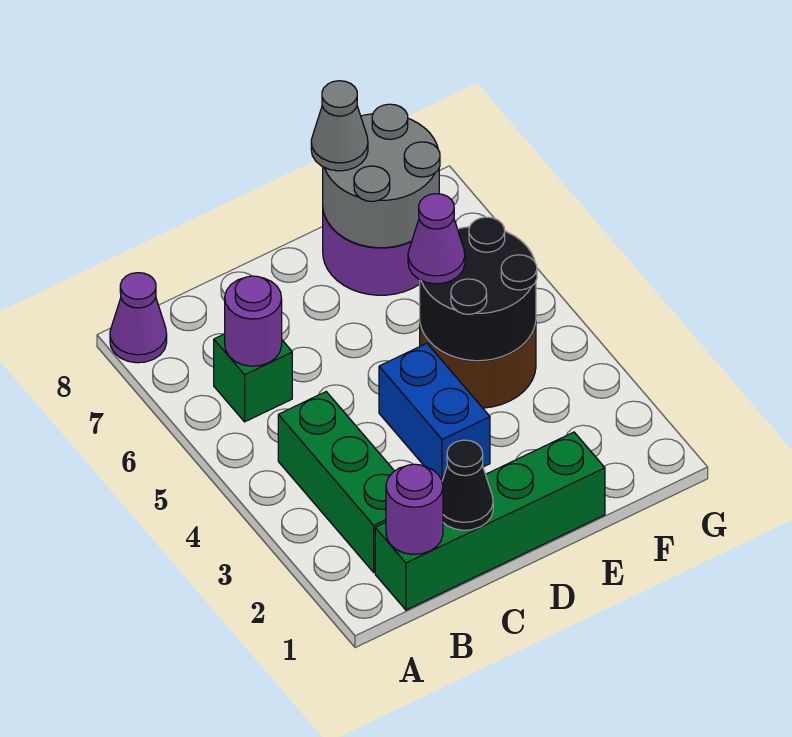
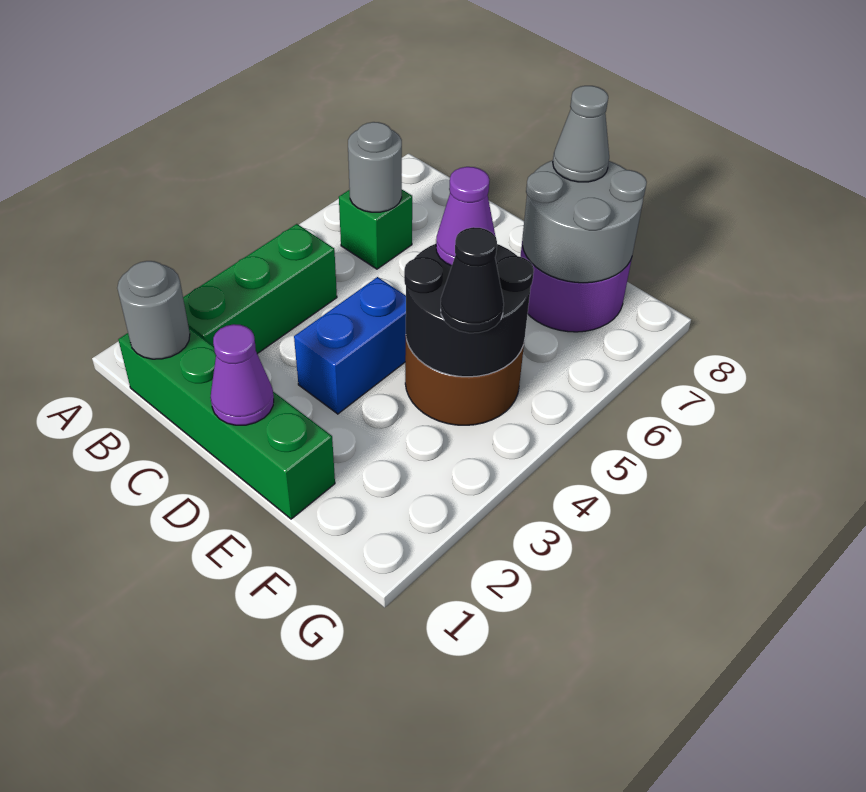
purple cone A8 level 1 -> purple cone D1 level 2
purple round brick B1 level 2 -> grey round brick B1 level 2
purple round brick B6 level 2 -> grey round brick B6 level 2
black cone C1 level 2 -> black cone F4 level 3

